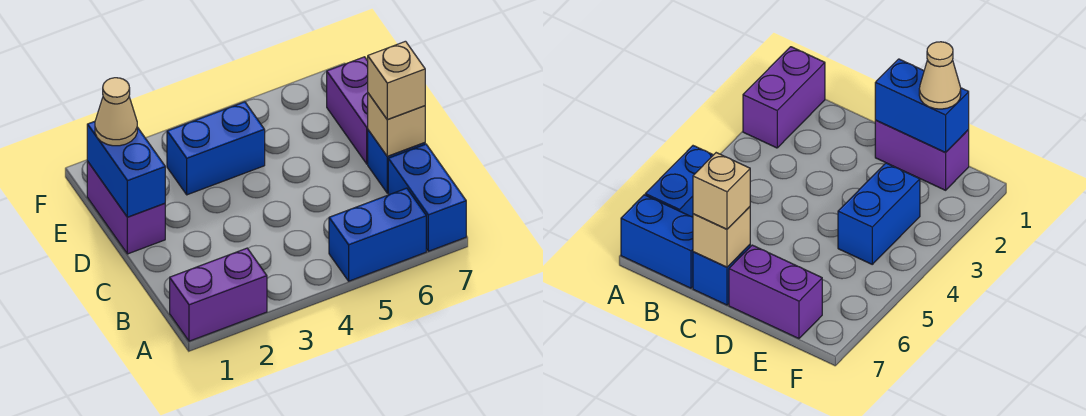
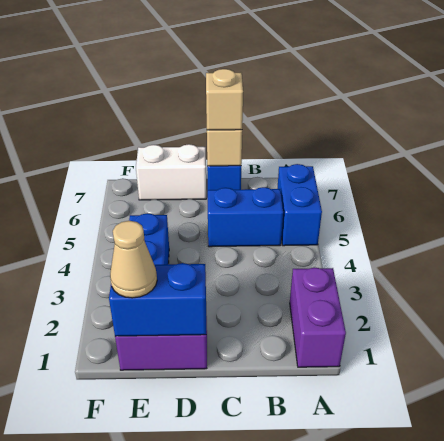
blue brick A7:B7 level 1 -> blue brick B5:C5 level 1
purple brick D7:E7 level 1 -> white brick D7:E7 level 1

